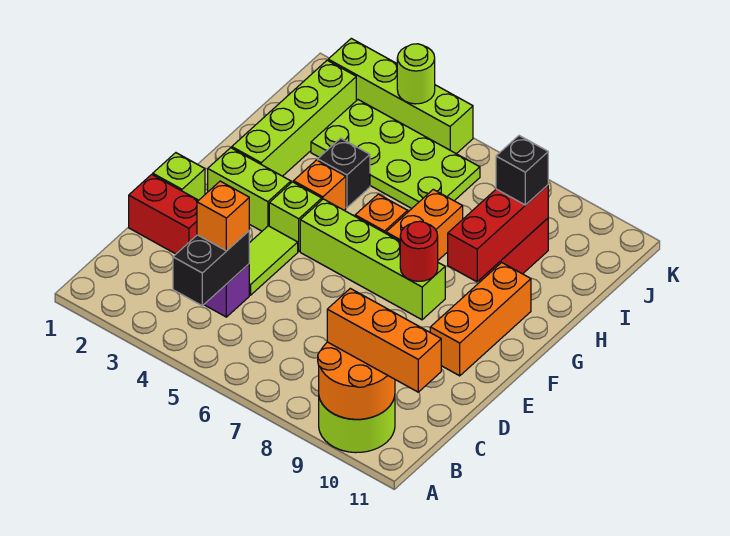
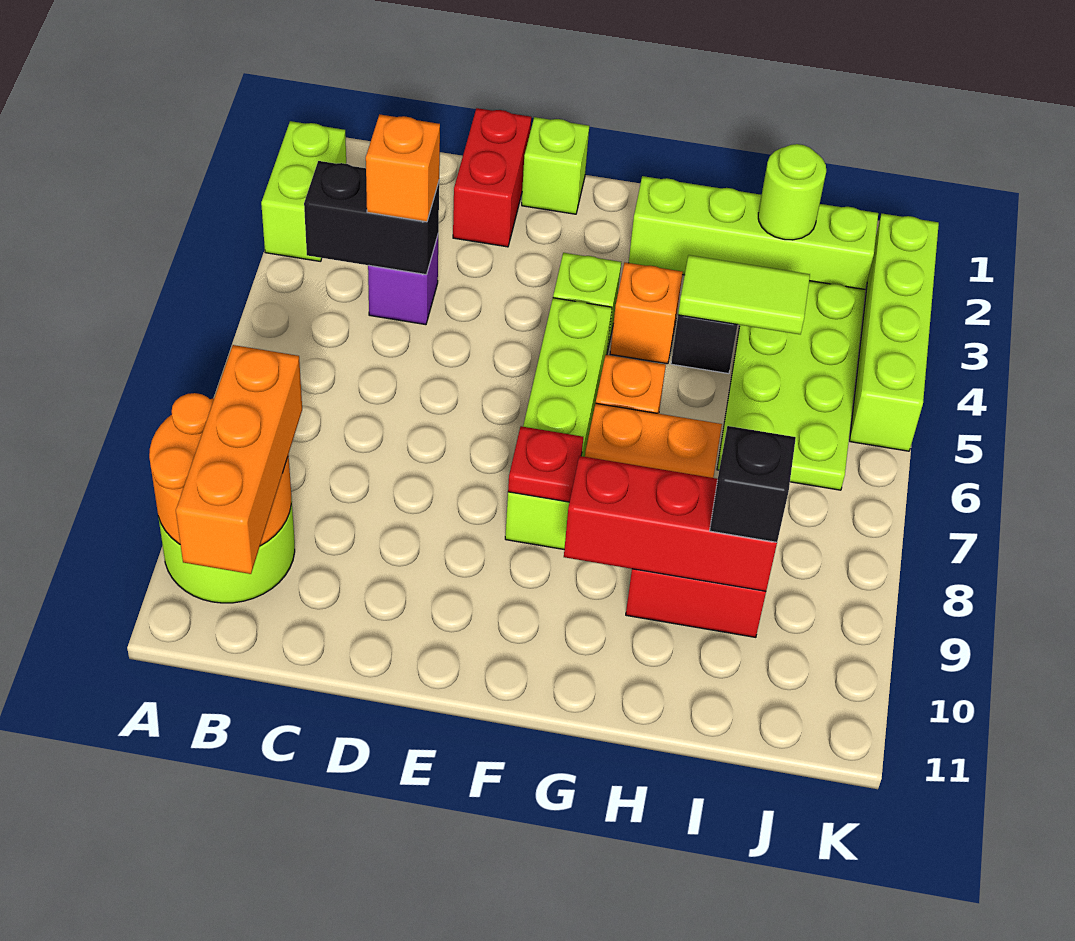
lime tile D4:E4 level 1 -> lime tile H4:I4 level 2
orange brick E10:G10 level 1 -> none
lime brick F2:F3 level 1 -> lime brick A2:A3 level 1
red round brick F8 level 2 -> red plate F8 level 2
lime round brick K4 level 2 -> lime round brick I2 level 2

